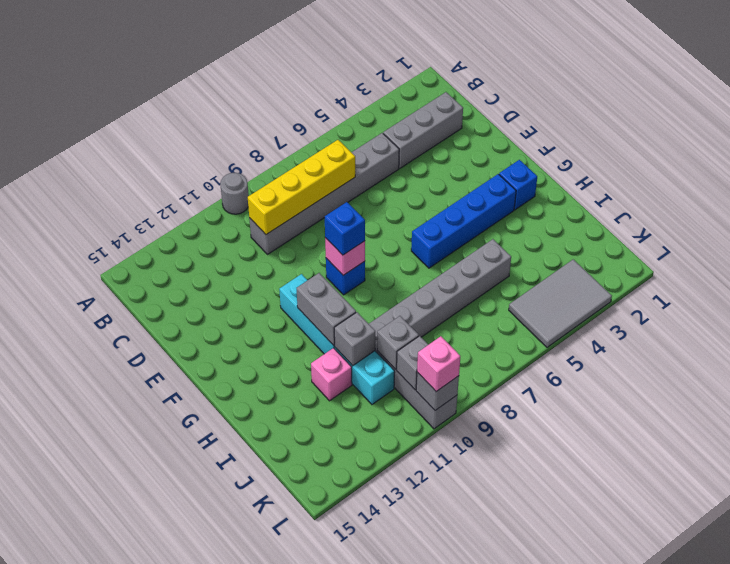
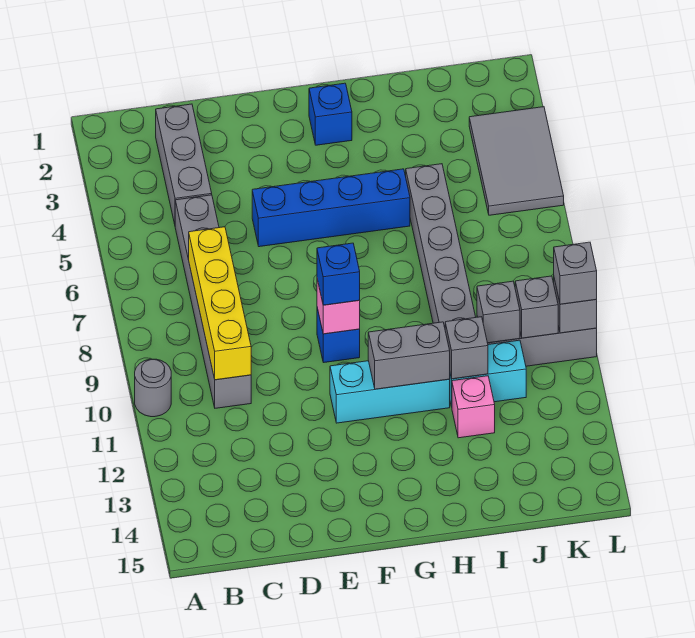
blue brick G3:G6 level 1 -> blue brick E5:H5 level 1
pink brick L10 level 3 -> grey brick L10 level 3

